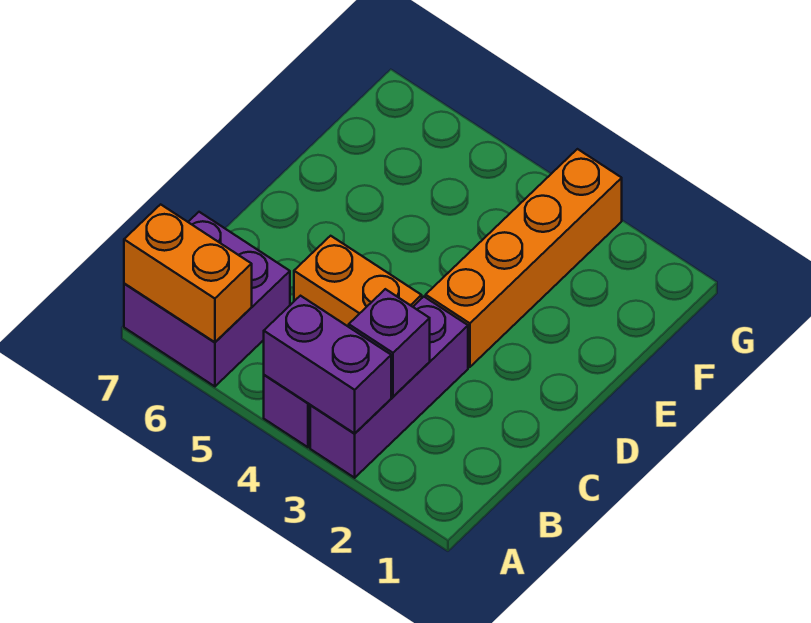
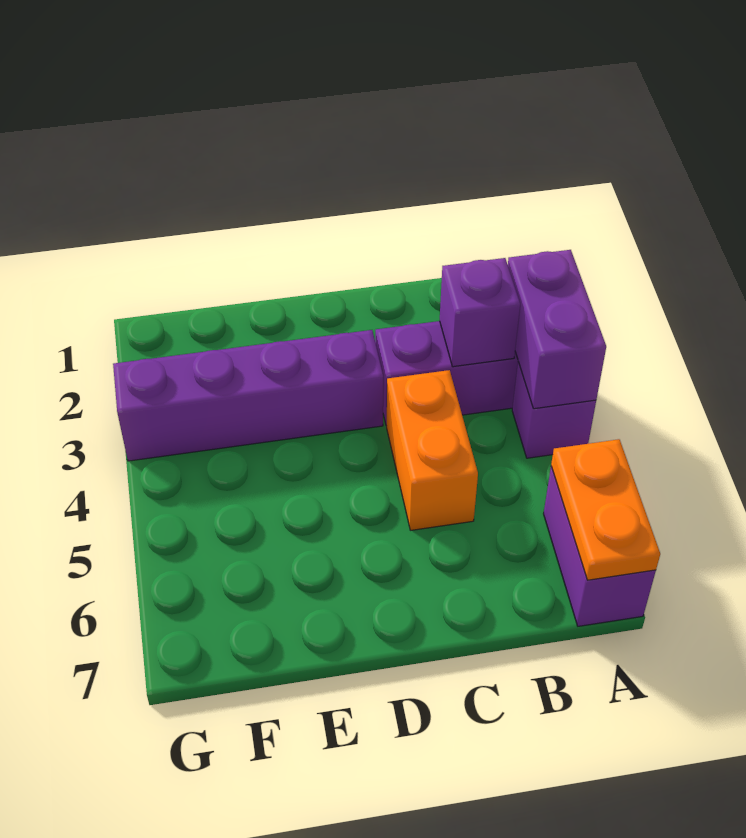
purple brick A6:B7 level 1 -> purple brick A6:A7 level 1
orange brick A6:A7 level 2 -> orange plate A6:A7 level 2
orange brick D3:G3 level 1 -> purple brick D3:G3 level 1

